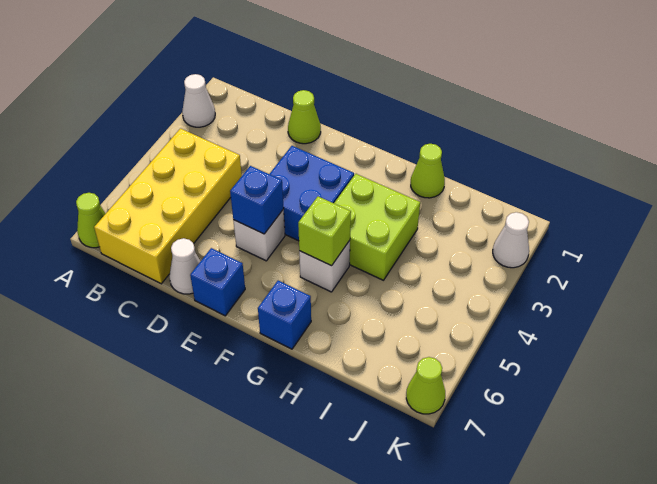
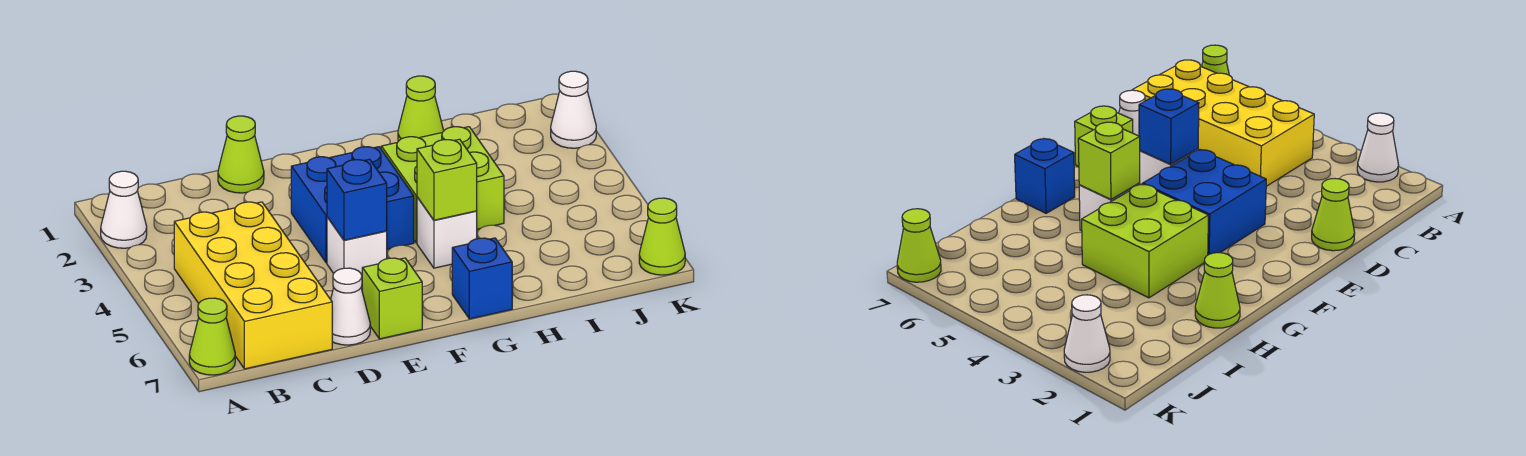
blue brick E7 level 1 -> lime brick E7 level 1

